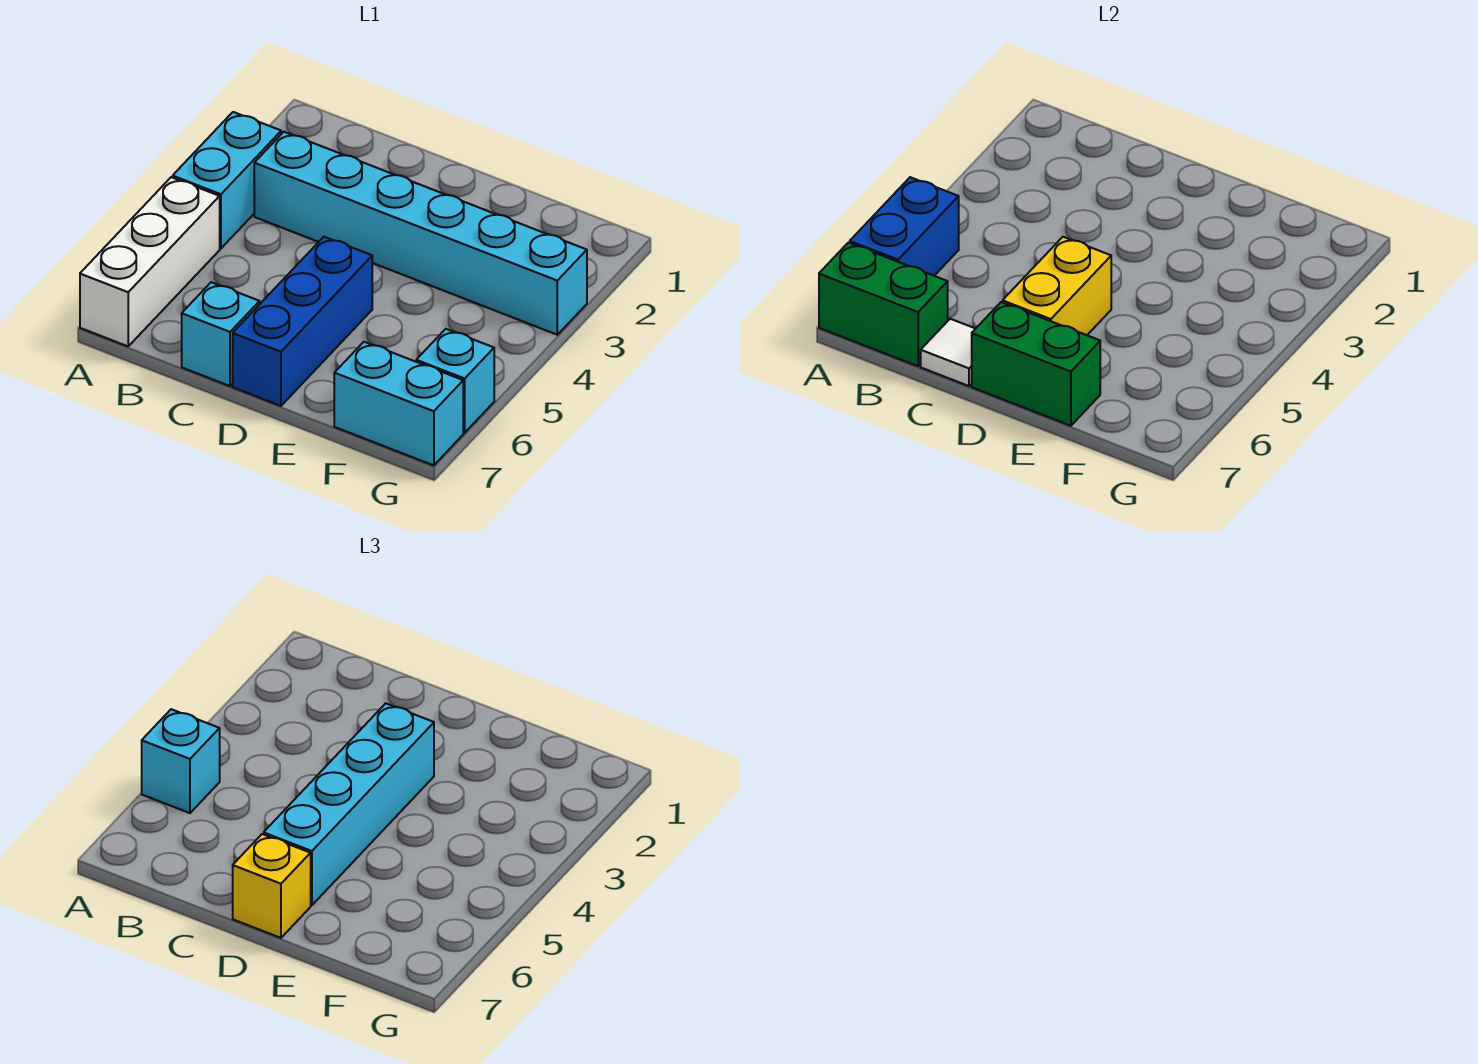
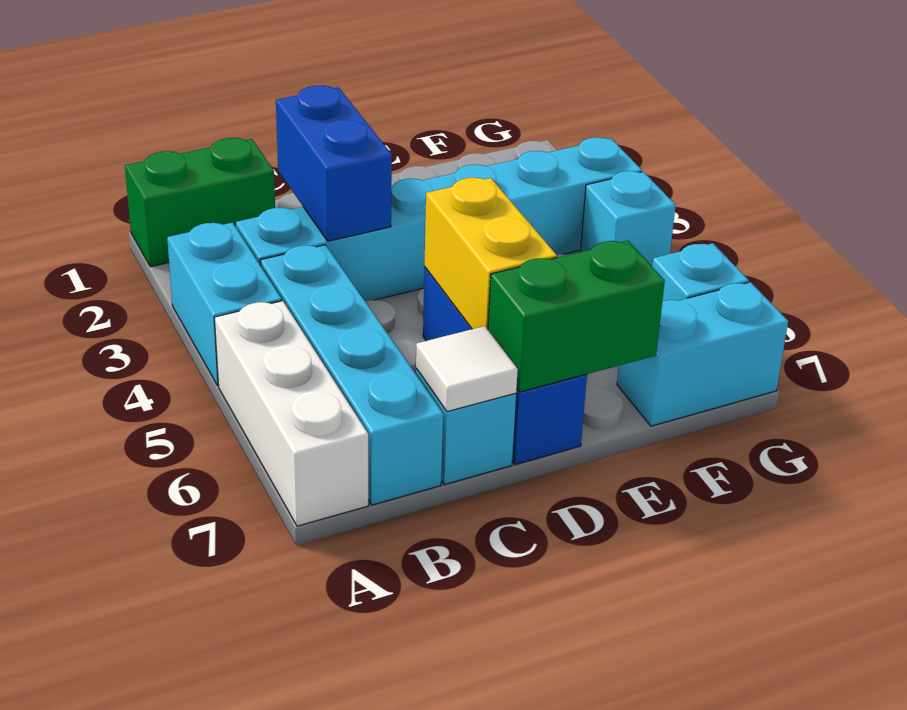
blue brick A5:A6 level 2 -> blue brick C2:C3 level 2
cyan brick A5 level 3 -> cyan brick G4 level 1
green brick A7:B7 level 2 -> green brick A1:B1 level 1
cyan brick D3:D6 level 3 -> cyan brick B4:B7 level 1
yellow brick D7 level 3 -> none

